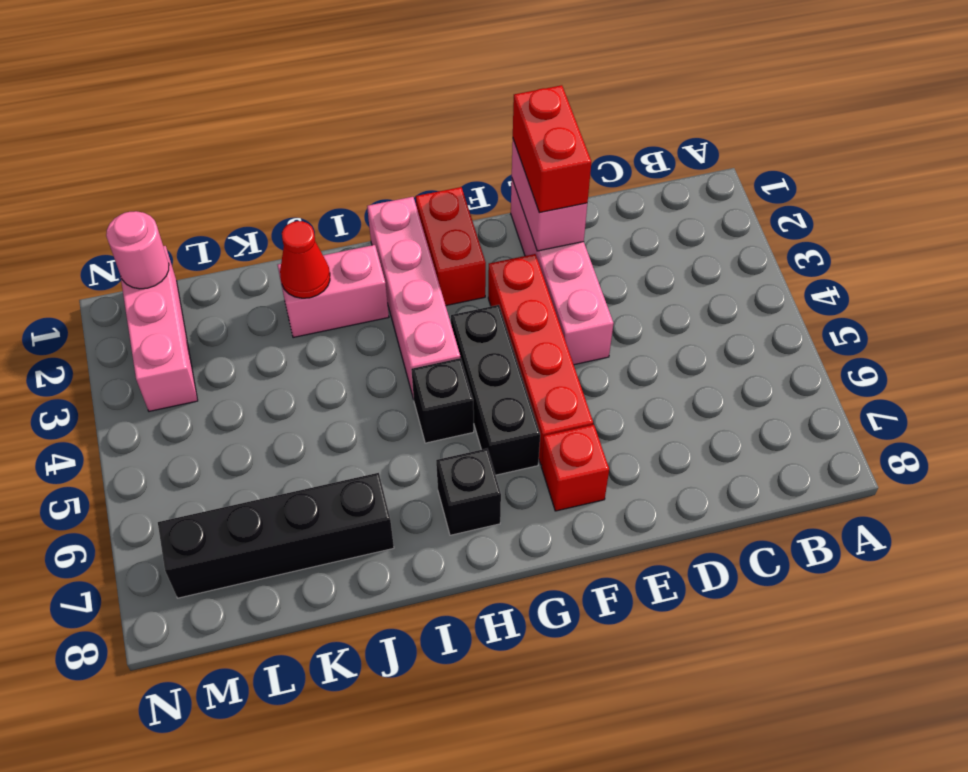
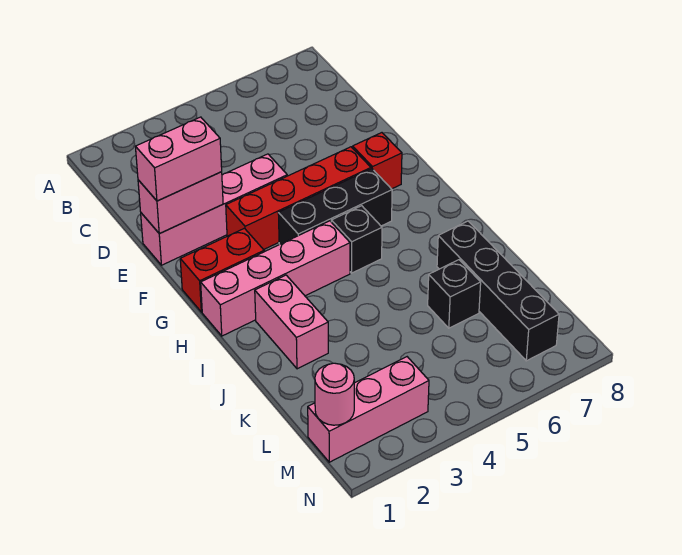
red brick E1:E2 level 3 -> pink brick E1:E2 level 3
black brick H7 level 1 -> black brick K6 level 1
red cone J2 level 2 -> none

